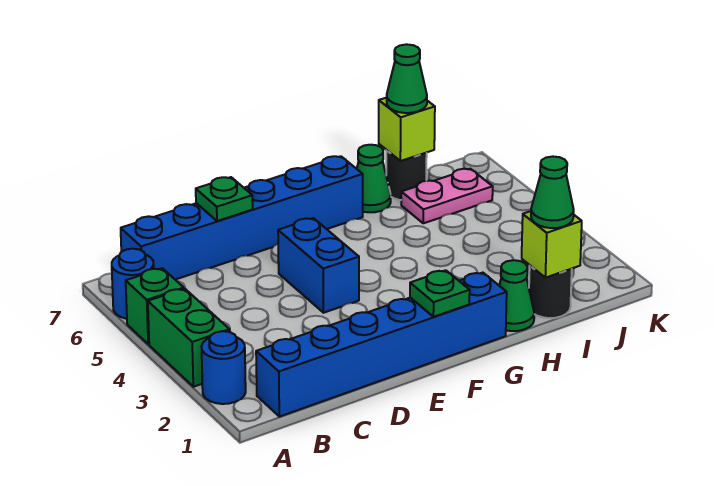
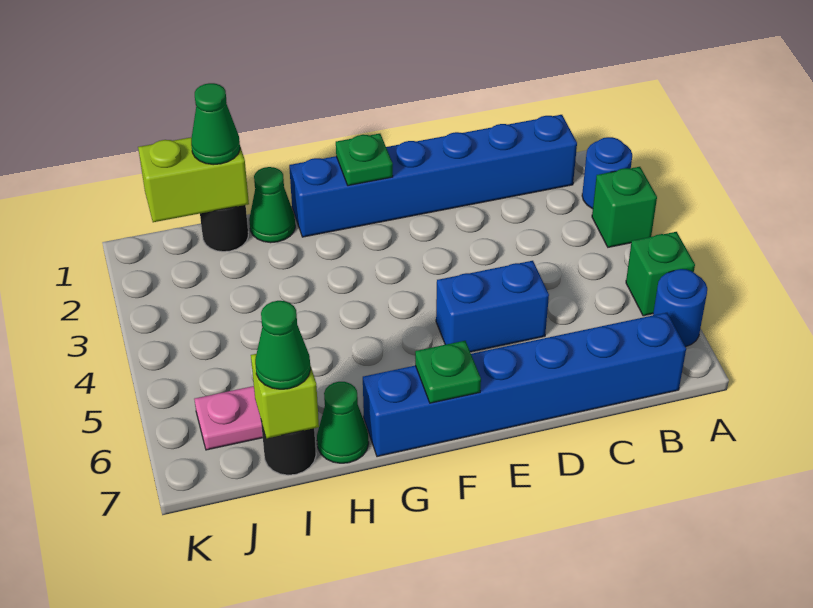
green brick A3:A4 level 1 -> green brick A3 level 1
green plate D7 level 2 -> green plate F7 level 2
blue brick E4:E5 level 1 -> blue brick D5:E5 level 1
lime brick I1 level 2 -> lime brick I1:J1 level 2

